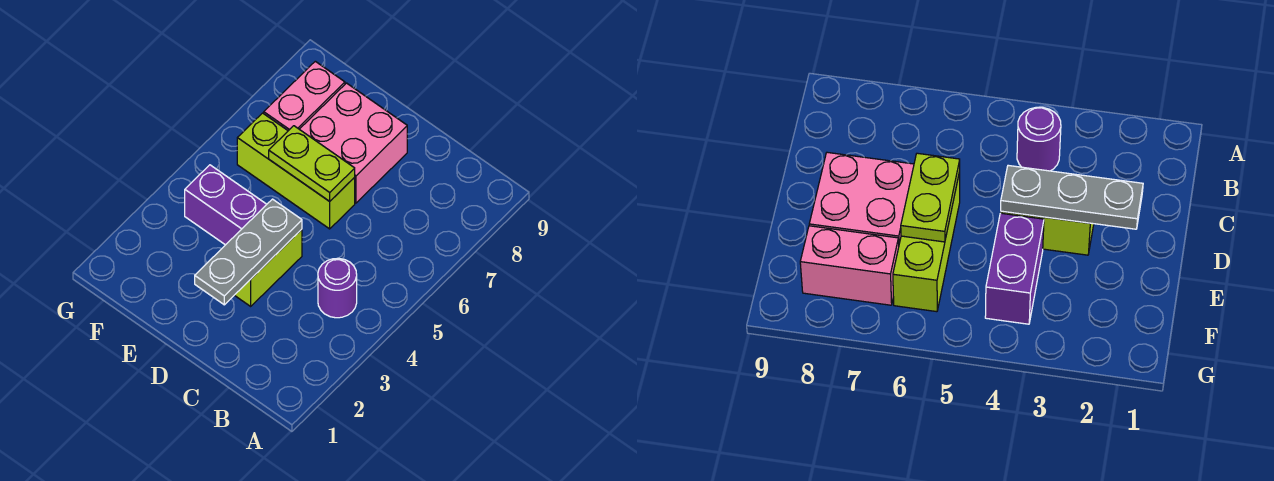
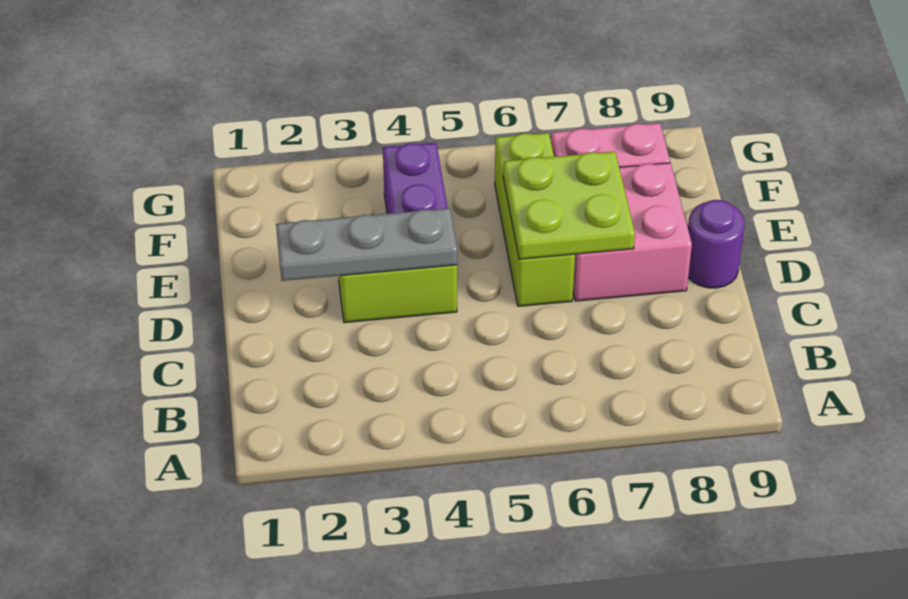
purple round brick B4 level 1 -> purple round brick D9 level 1
lime plate D6:E6 level 2 -> lime plate D6:E7 level 2

